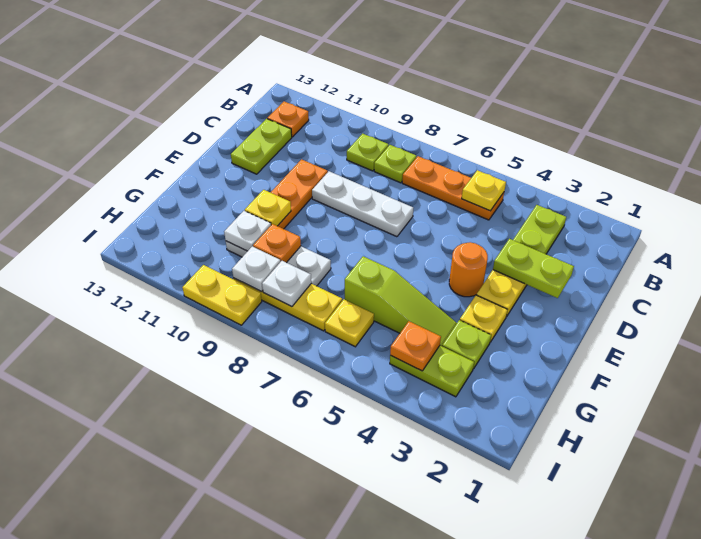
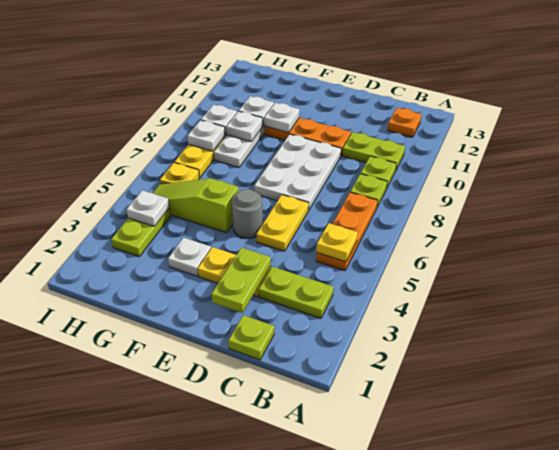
lime plate C12:D12 level 1 -> lime plate B10:C10 level 1
white plate D7:D9 level 1 -> white plate D7:E9 level 1
orange round brick E4 level 1 -> none
none -> grey round brick E5 level 1
yellow plate F3 level 1 -> white plate F3 level 1
yellow plate F10 level 2 -> white plate F10 level 2
lime plate G3 level 1 -> lime plate C1 level 1
lime slope G4:G6 level 1 top 6 -> lime slope F5:H5 level 1 top F
orange plate G9 level 2 -> white plate G9 level 2
orange plate H4 level 2 -> white plate H4 level 2
yellow plate I9:I10 level 1 -> yellow plate D5:D6 level 1

